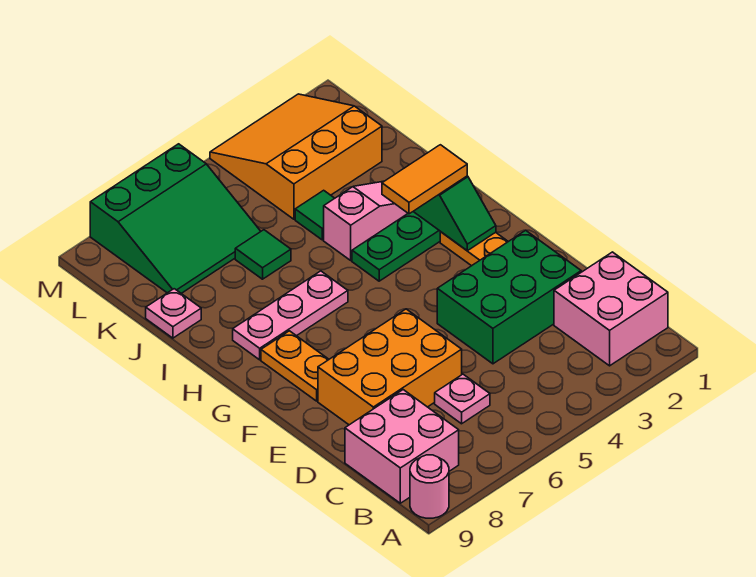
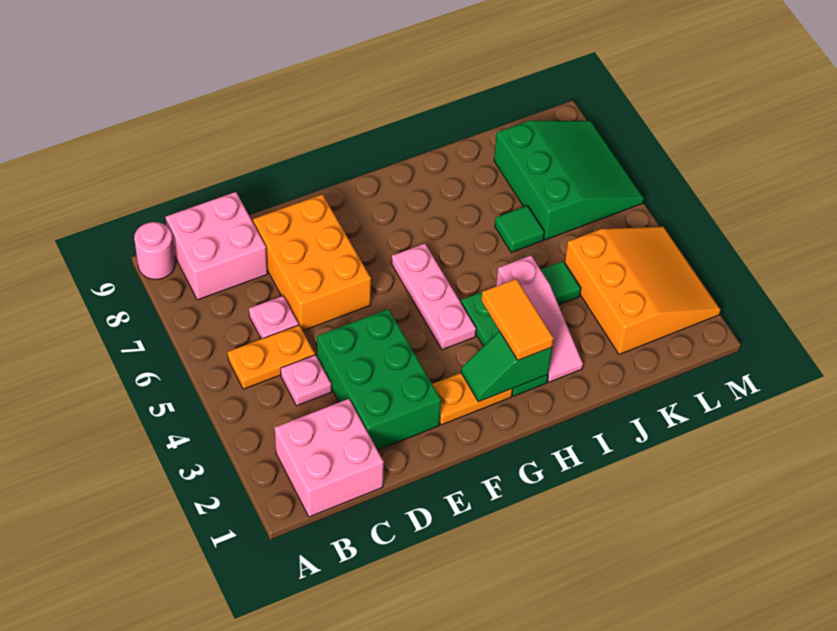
orange plate F8:G8 level 1 -> orange plate B5:C5 level 1
pink plate H6:H8 level 1 -> pink plate G4:G6 level 1
pink plate J9 level 1 -> pink plate C4 level 1
green slope K6:M8 level 1 top M -> green slope K6:M8 level 1 top K

